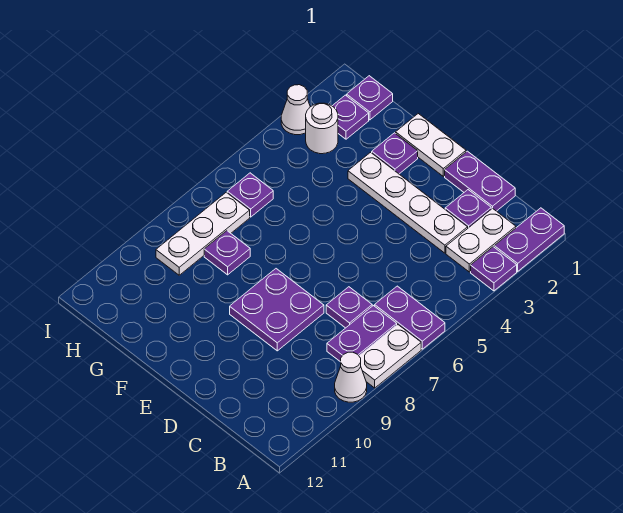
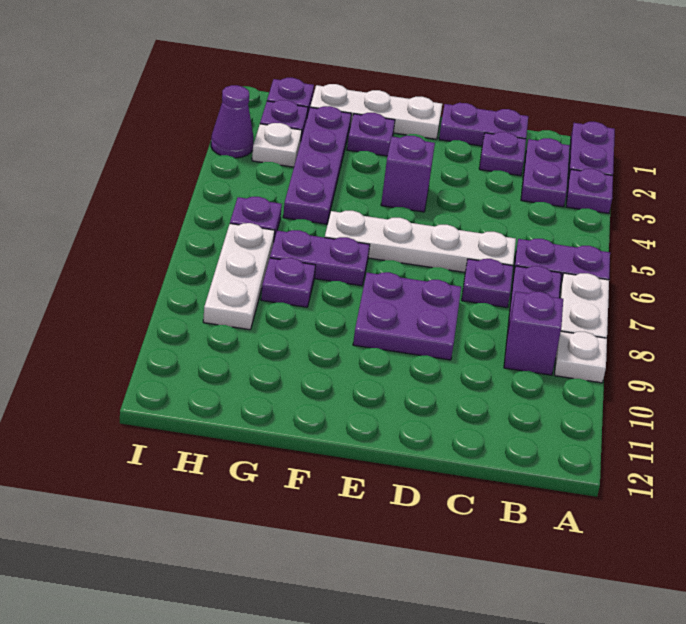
white cone A9 level 1 -> white plate A9 level 1
white plate B2:B3 level 1 -> purple plate B2:B3 level 1
none -> purple brick B9 level 1
white plate C3:F3 level 1 -> white plate C6:F6 level 1
white plate E1:F1 level 1 -> white plate E1:G1 level 1
none -> purple brick E4 level 1
none -> purple plate F7:G7 level 1
none -> purple plate G2:G5 level 1
white round brick H3 level 1 -> white plate H3 level 1
white cone I3 level 1 -> purple cone I3 level 1

